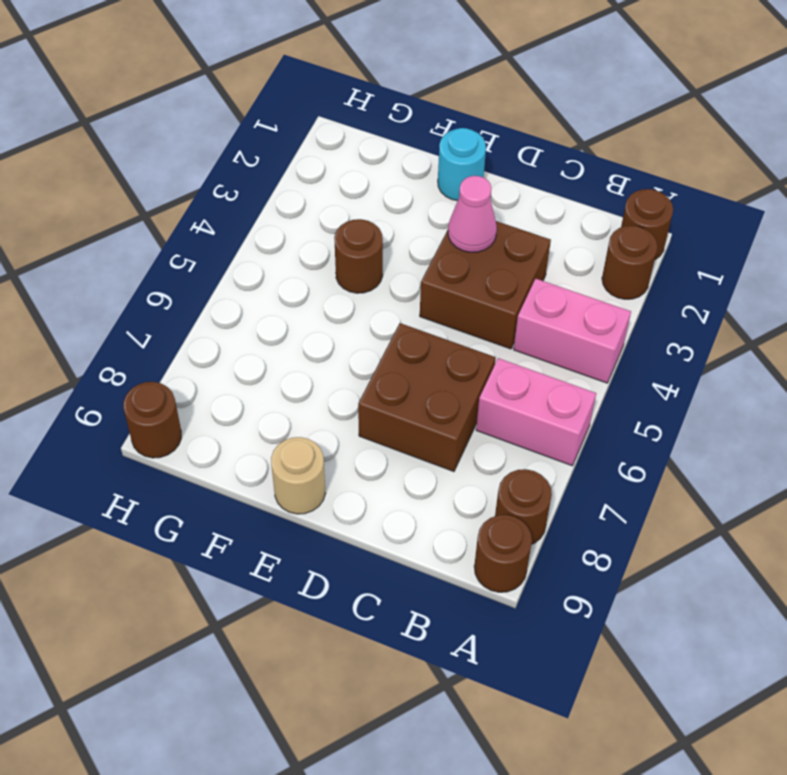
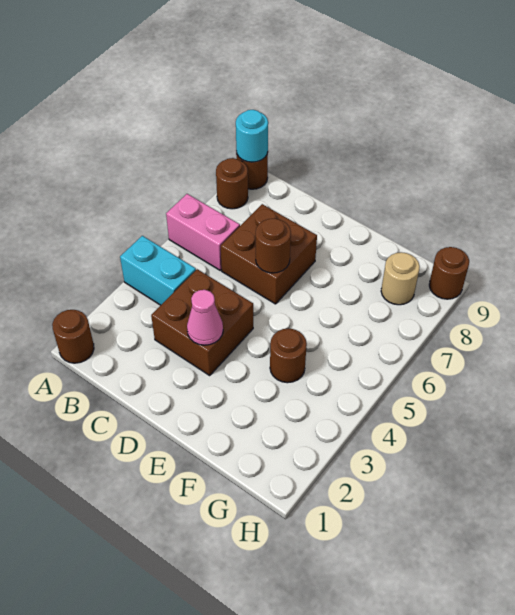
brown round brick A2 level 1 -> brown round brick D6 level 2
pink brick A4:B4 level 1 -> cyan brick A4:B4 level 1
cyan round brick E1 level 1 -> cyan round brick A9 level 2
tan round brick E9 level 1 -> tan round brick G8 level 1

